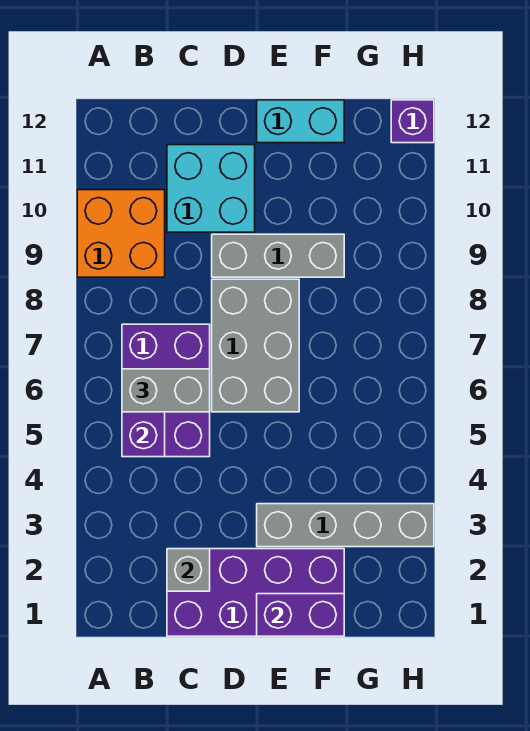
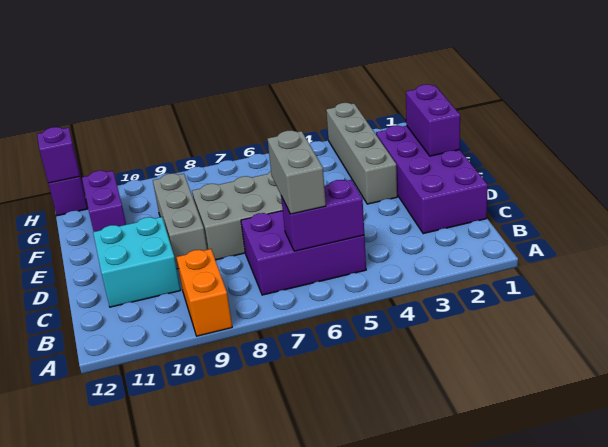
orange brick A9:B10 level 1 -> orange brick A9:B9 level 1
grey brick C2 level 2 -> none
cyan brick E12:F12 level 1 -> none
none -> purple brick F11:G11 level 1
none -> purple brick H12 level 2

